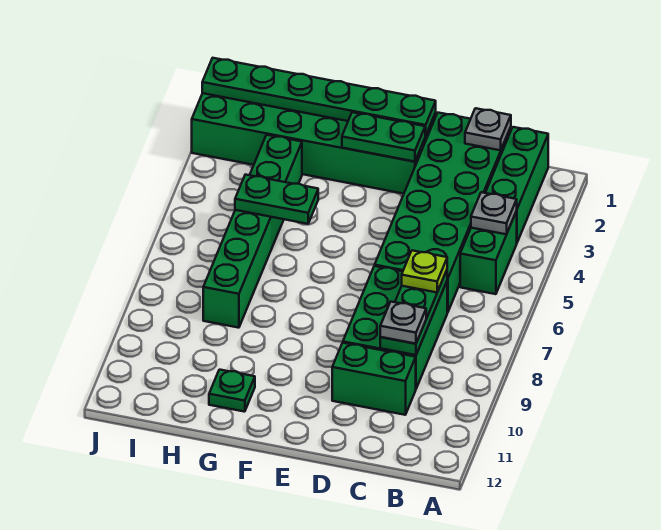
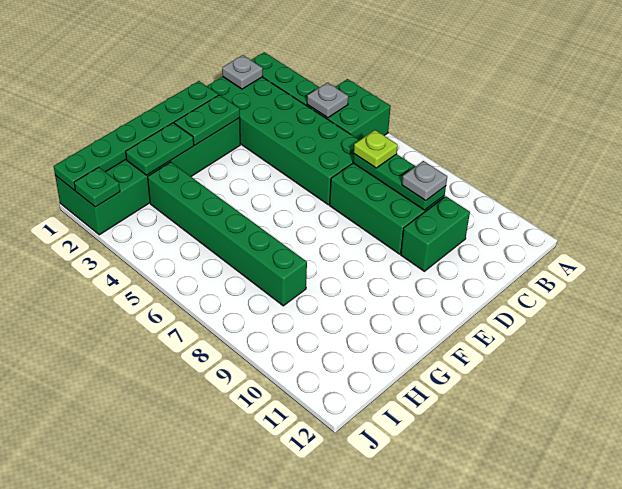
green brick B4:B5 level 1 -> green brick A4:B5 level 1
green plate G5:H5 level 2 -> green plate G2:H2 level 2
green plate G11 level 1 -> green plate J2 level 2

